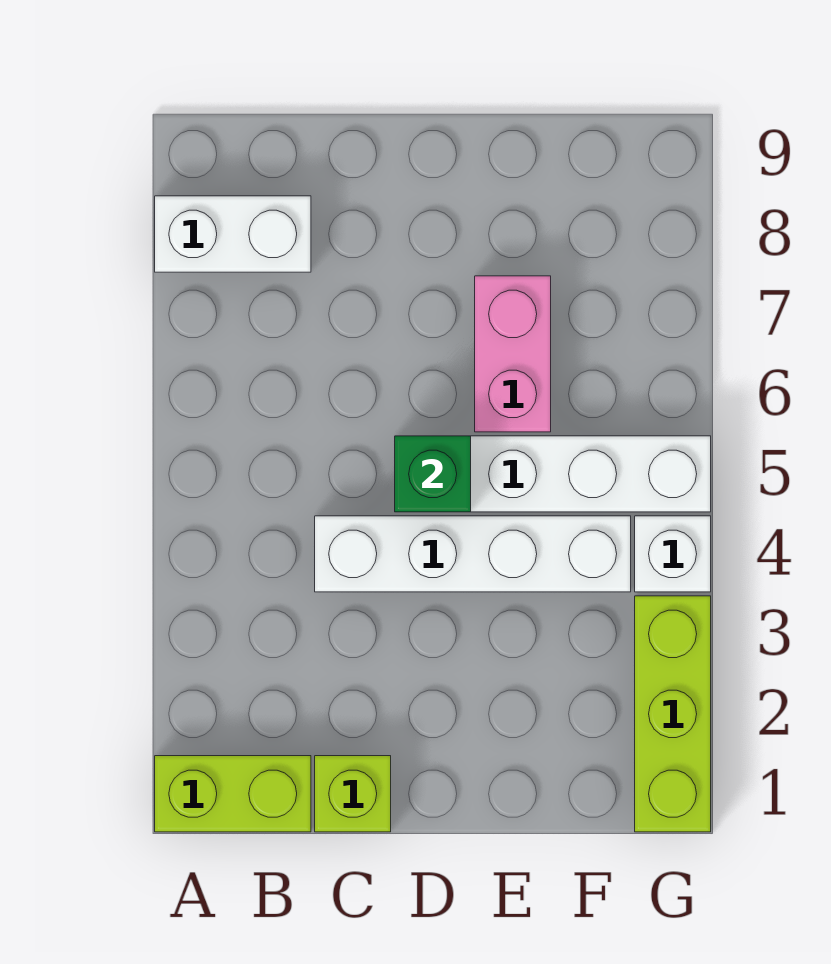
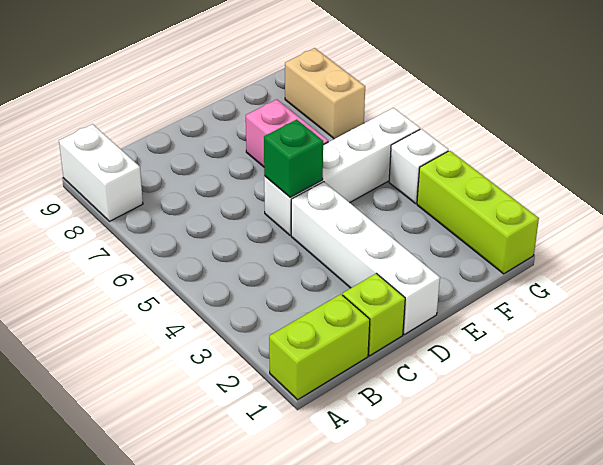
white brick A8:B8 level 1 -> white brick A8:A9 level 1
white brick C4:F4 level 1 -> white brick D1:D4 level 1
none -> tan brick G7:G8 level 1

